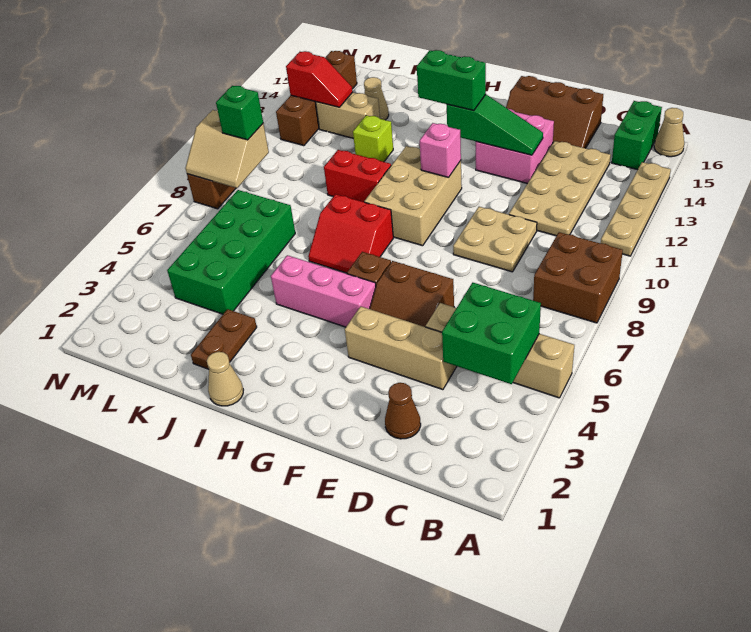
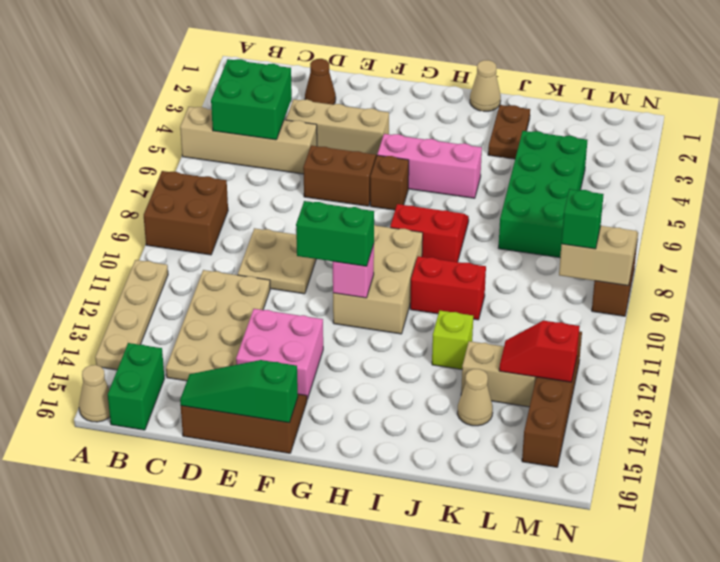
green slope E13:G13 level 2 top G -> green slope D16:F16 level 2 top F
green brick G13:H13 level 3 -> green brick F11:G11 level 3

